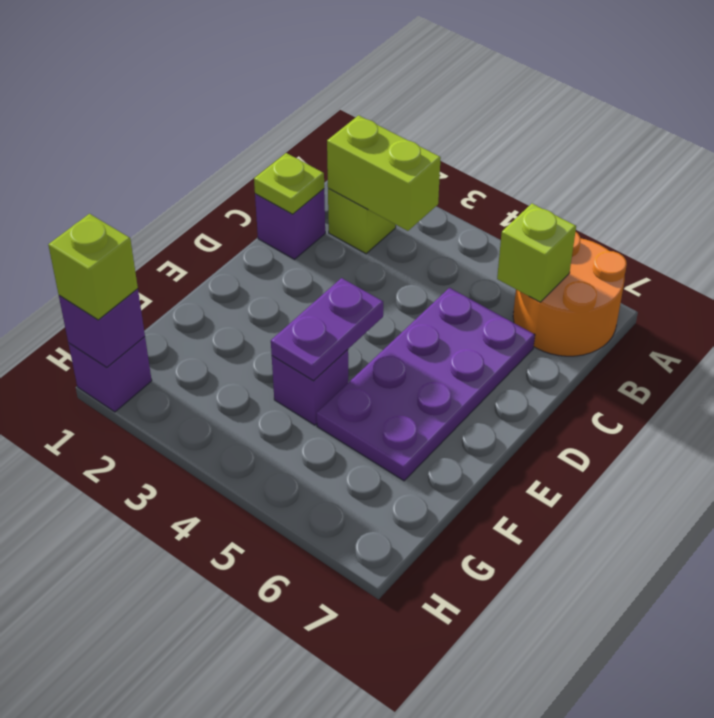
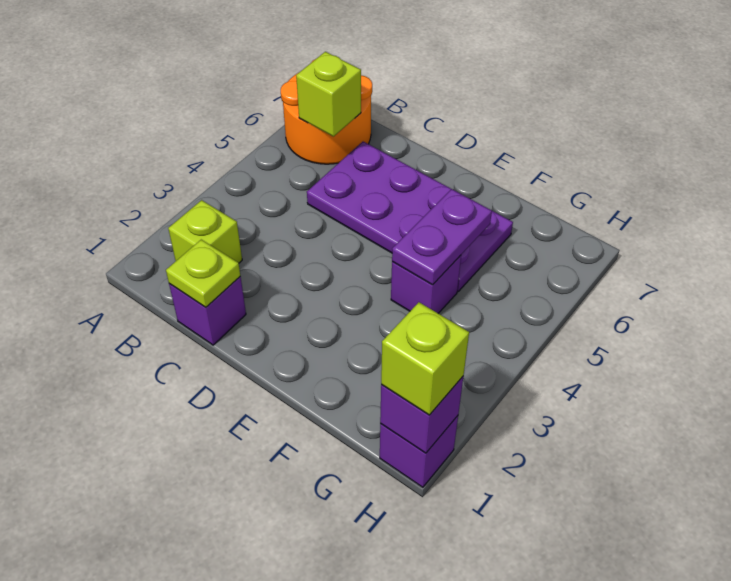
lime brick B2:B3 level 2 -> none
purple plate E4:F4 level 2 -> purple plate F4:F5 level 2

